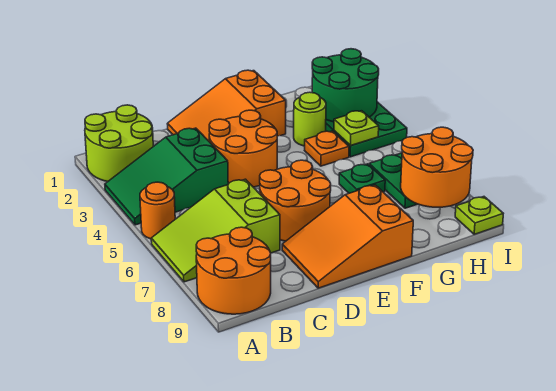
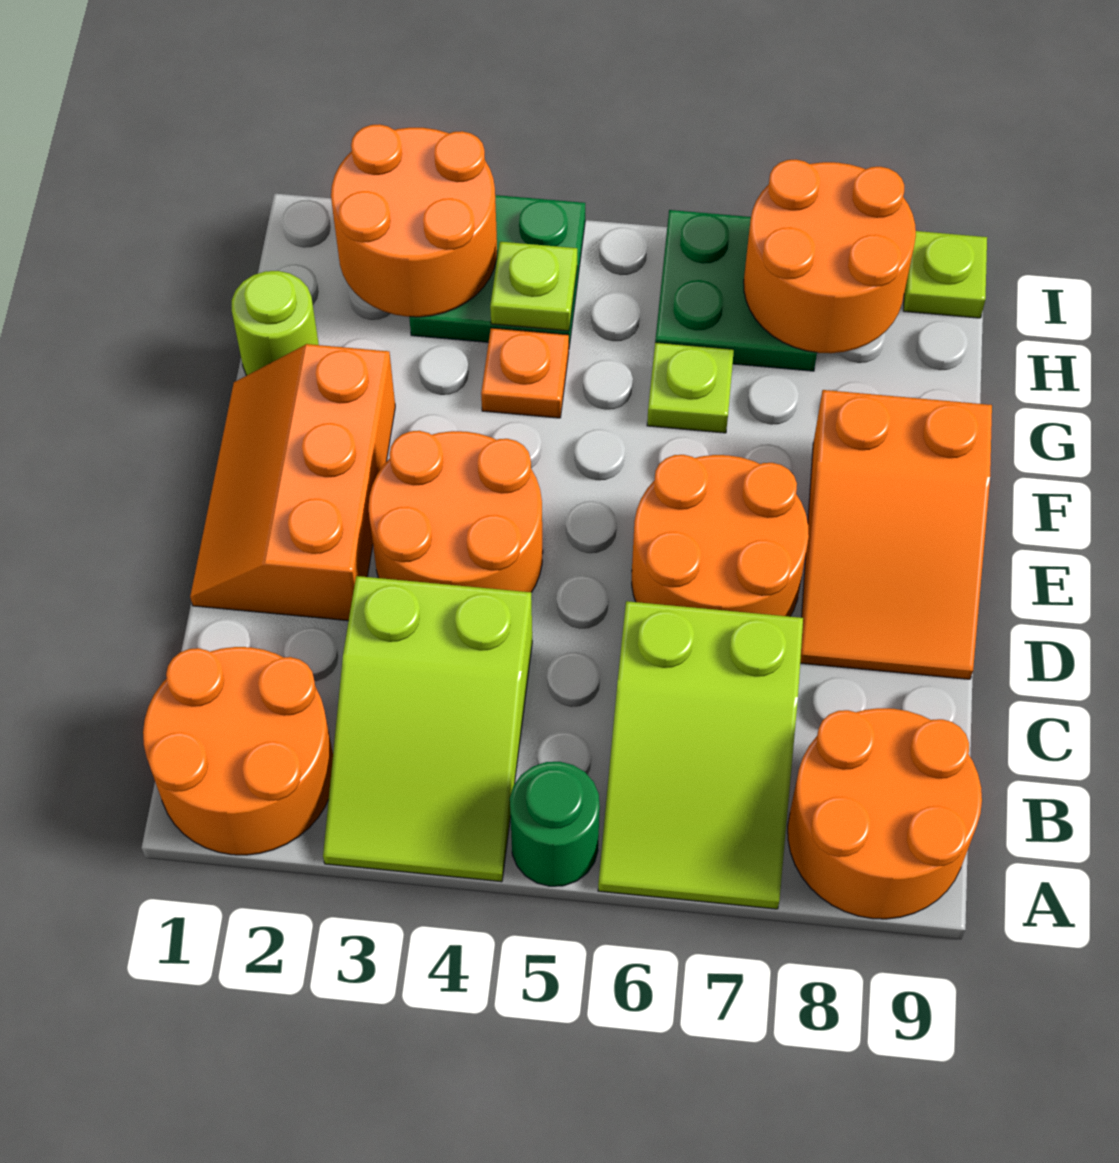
lime round brick A1:B2 level 1 -> orange round brick A1:B2 level 1
green slope A3:C4 level 1 top C -> lime slope A3:C4 level 1 top C
orange round brick A5 level 1 -> green round brick A5 level 1
orange slope D1:F2 level 1 top F -> orange slope D1:F2 level 1 top 2
lime round brick G3 level 1 -> lime round brick G1 level 1
green plate G6 level 1 -> lime plate G6 level 1
green round brick H2:I3 level 2 -> orange round brick H2:I3 level 2

